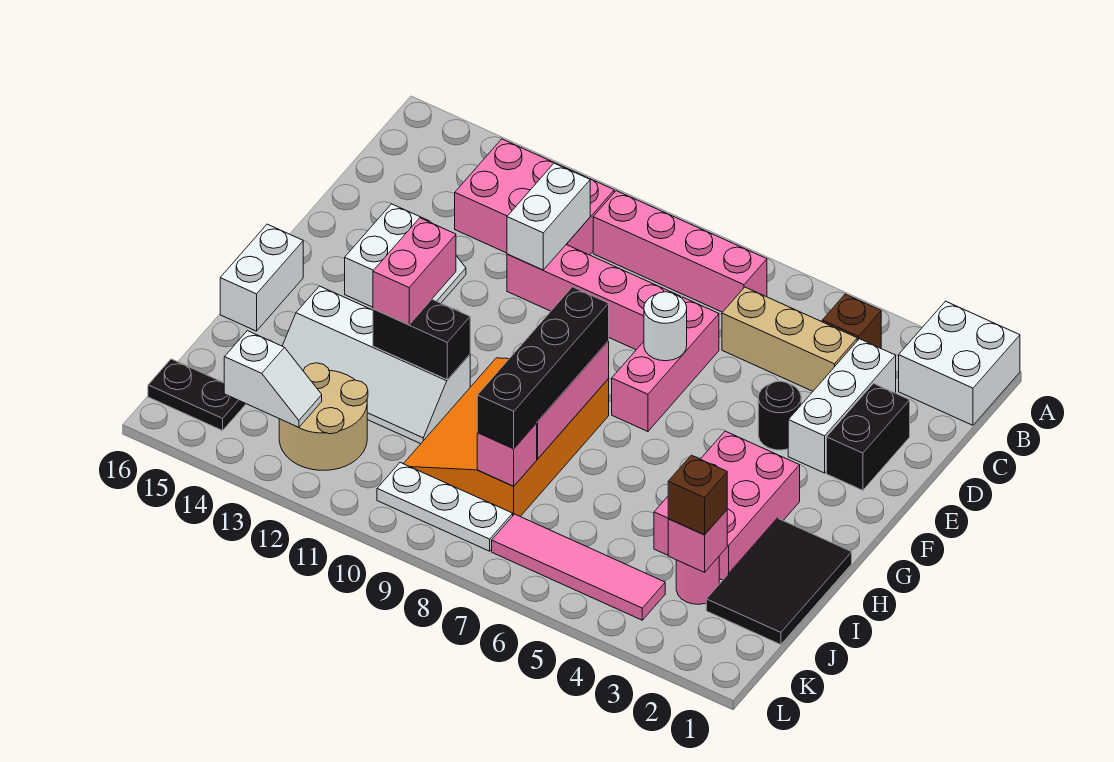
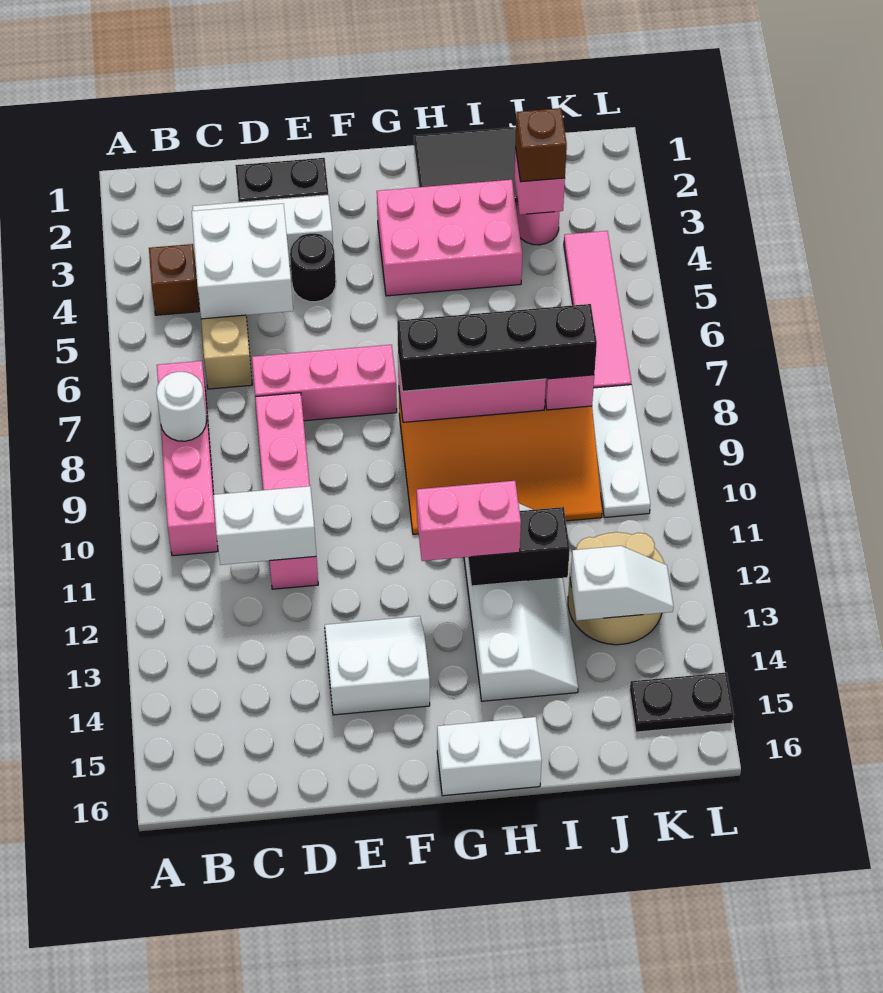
white brick A1:B2 level 1 -> white brick C4:D5 level 2
pink brick B11:C13 level 1 -> none
white round brick E7 level 2 -> white round brick B8 level 2
black brick H11:H12 level 2 -> black brick H12:I12 level 2
white slope K13:K14 level 2 top 14 -> white slope J13:K13 level 2 top J
black plate K15:K16 level 1 -> black plate K15:L15 level 1

